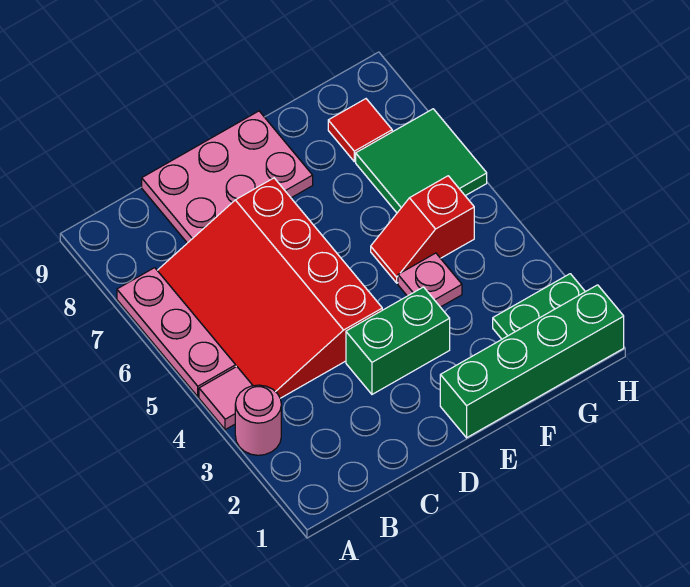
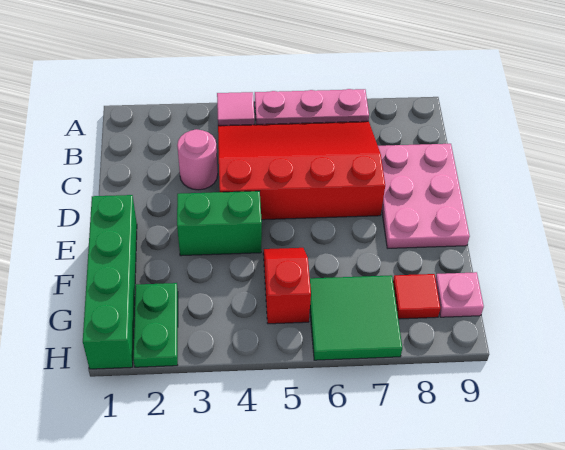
pink round brick A3 level 1 -> pink round brick C3 level 1
green brick D3:E3 level 1 -> green brick E3:E4 level 1
pink plate F4 level 1 -> pink plate G9 level 1

